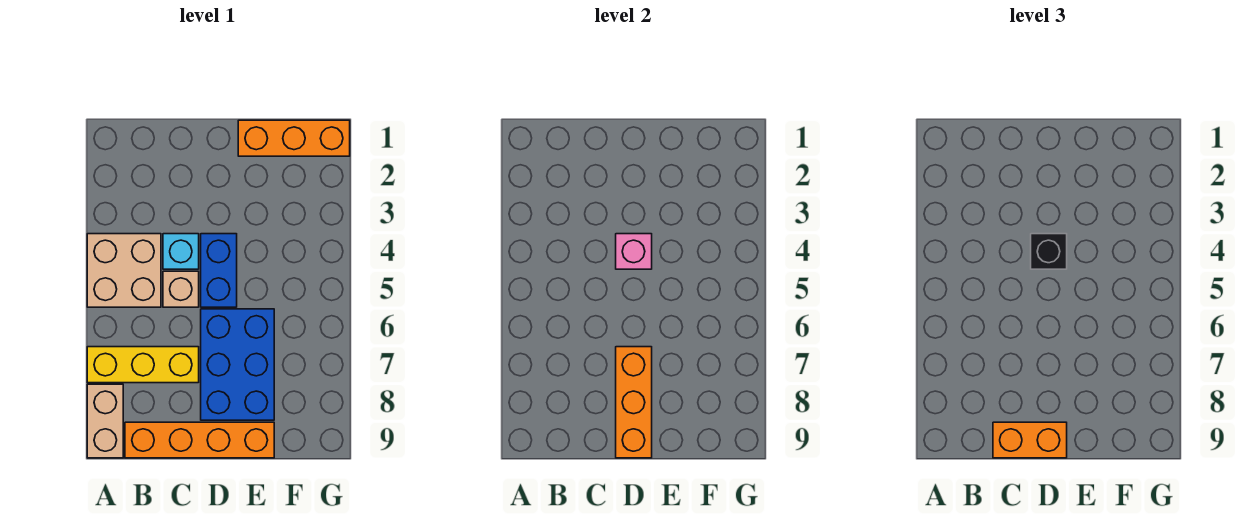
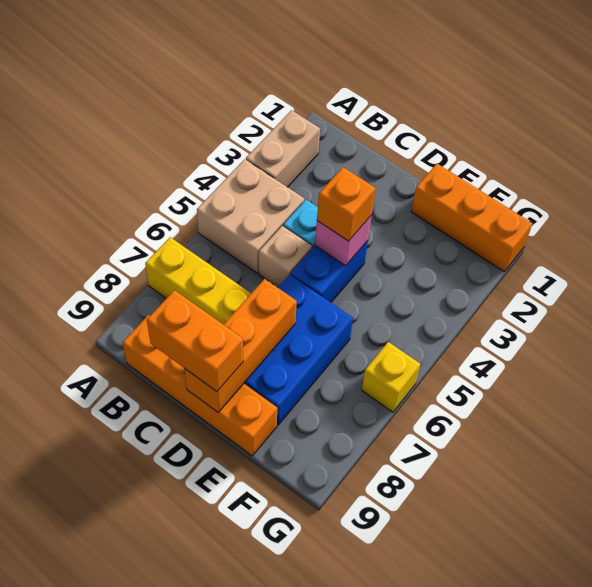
tan brick A8:A9 level 1 -> tan brick A2:A3 level 1
black brick D4 level 3 -> orange brick D4 level 3
none -> yellow brick G6 level 1

